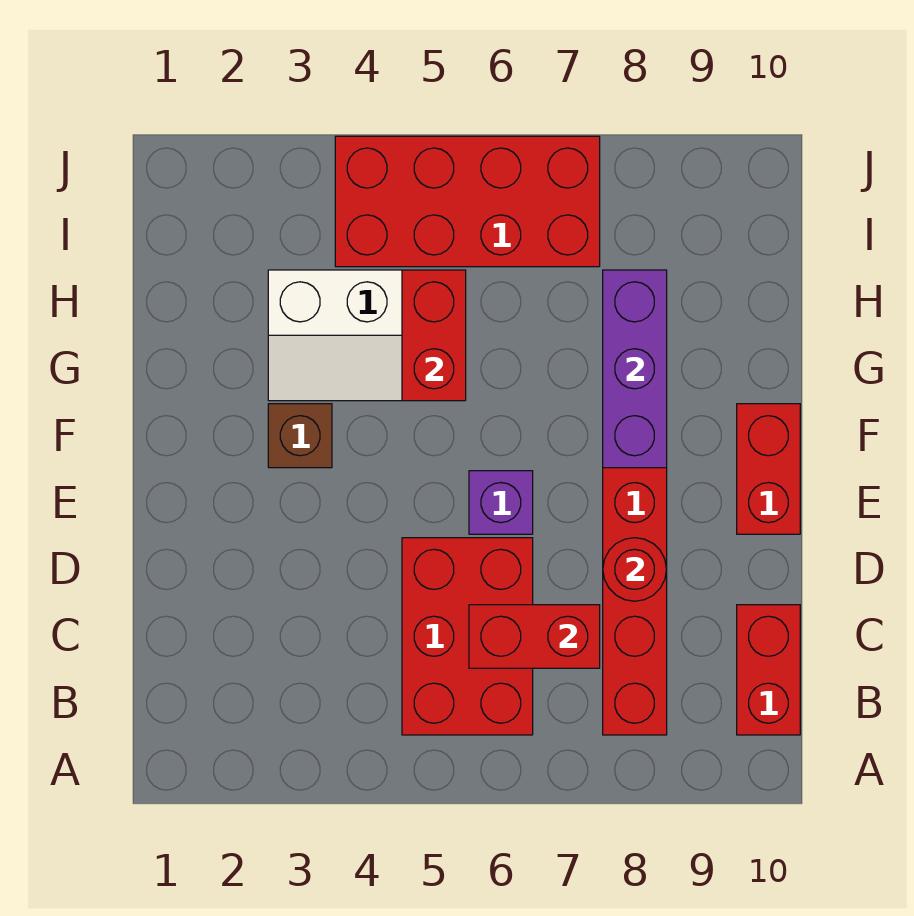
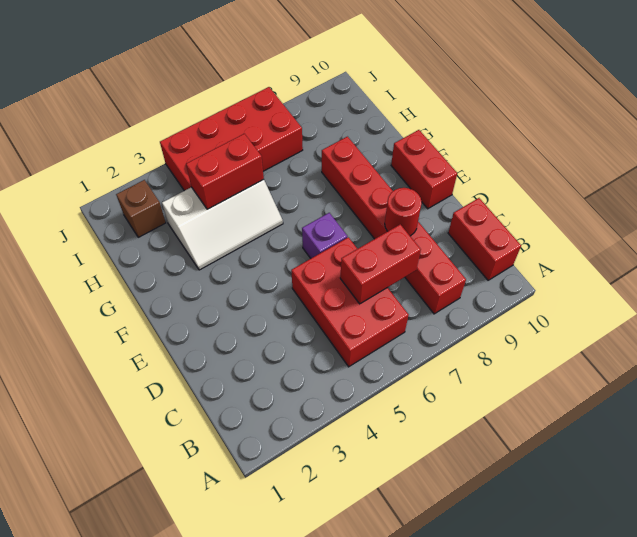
brown brick F3 level 1 -> brown brick I2 level 1
purple brick F8:H8 level 2 -> none
red brick G5:H5 level 2 -> red brick H4:H5 level 2

